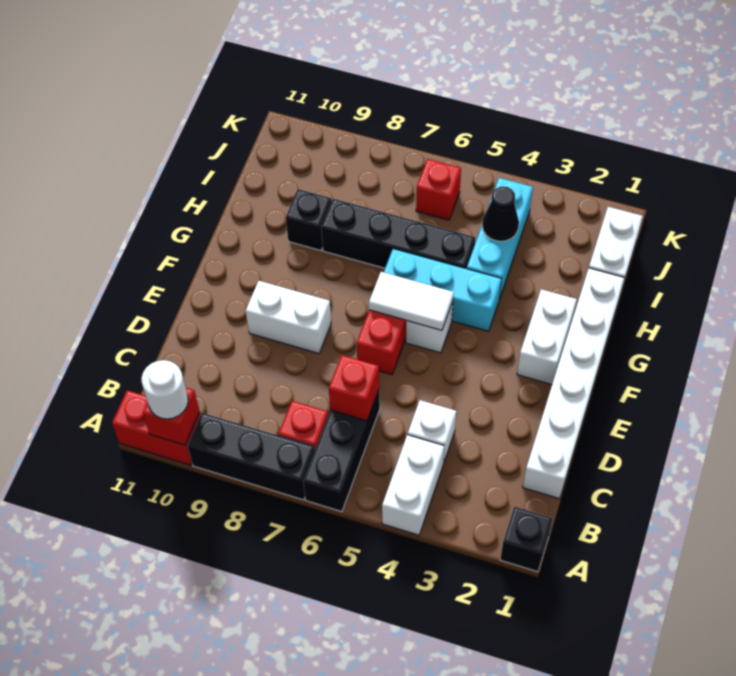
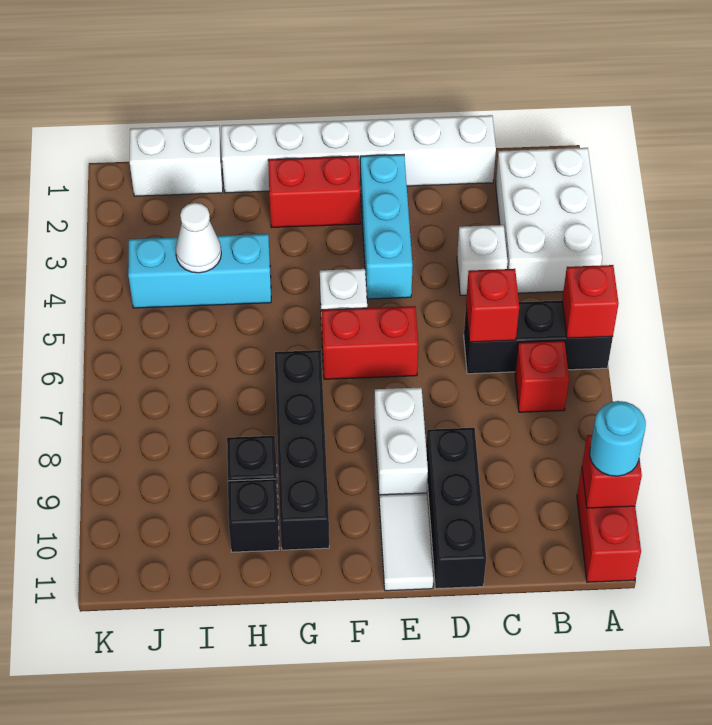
black brick A1 level 1 -> black brick H10 level 1
white brick A4:B4 level 1 -> white brick A2:B4 level 1
black brick A7:A9 level 1 -> black brick D9:D11 level 1
white round brick A10 level 3 -> cyan round brick A10 level 3
white brick F2:G2 level 1 -> red brick F2:G2 level 1
white tile F5:F6 level 2 -> white tile E10:E11 level 1
cyan brick G4:G6 level 1 -> cyan brick E2:E4 level 1
black brick H5:H8 level 1 -> black brick G7:G10 level 1
black cone I4 level 2 -> white cone I4 level 2
red brick J6 level 1 -> red brick A6 level 2

